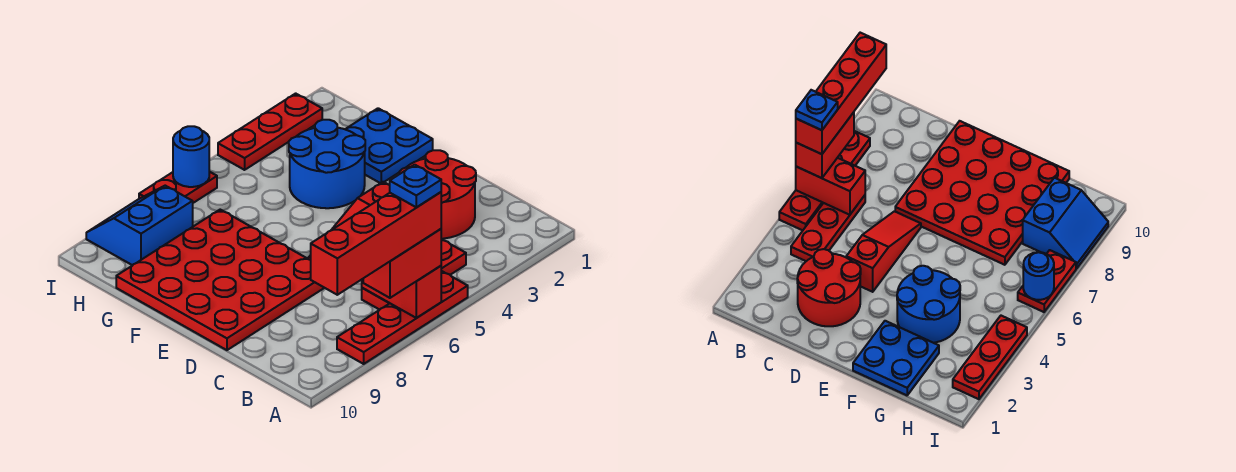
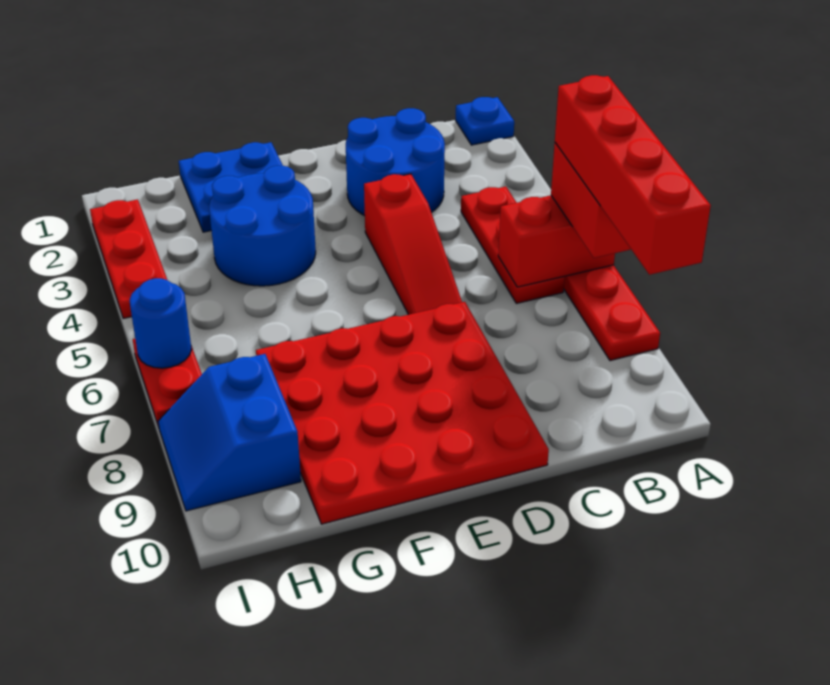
blue plate A6 level 5 -> blue plate A1 level 1
red round brick C2:D3 level 1 -> blue round brick C2:D3 level 1

